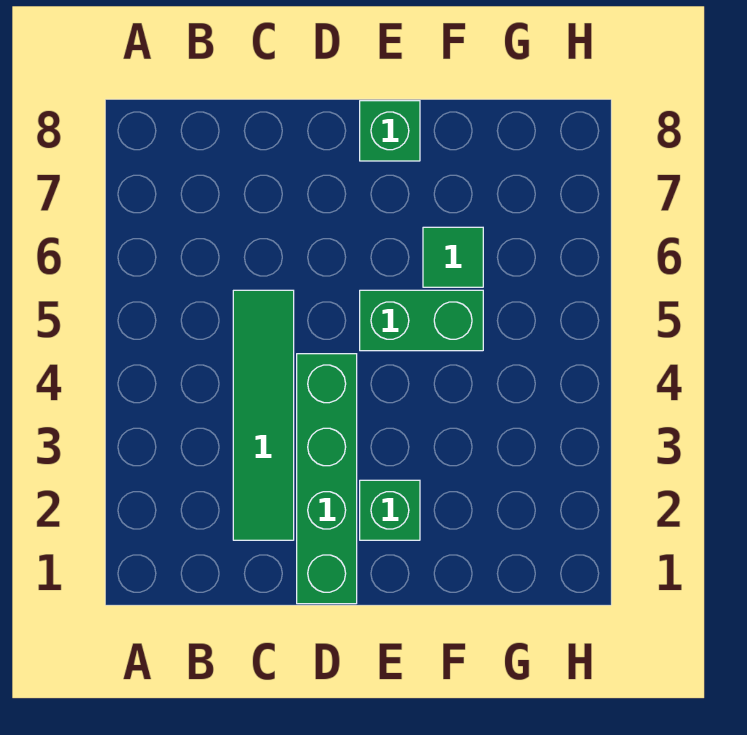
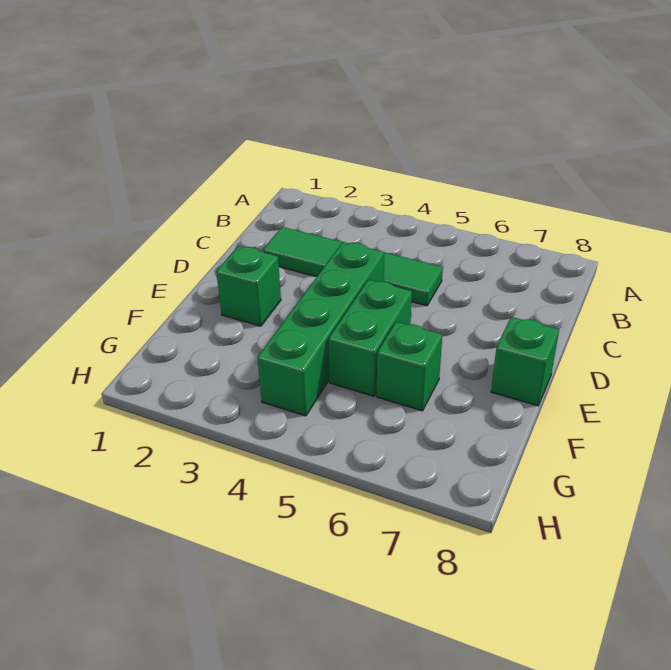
green brick D1:D4 level 1 -> green brick D4:G4 level 1
green tile F6 level 1 -> green brick F6 level 1

